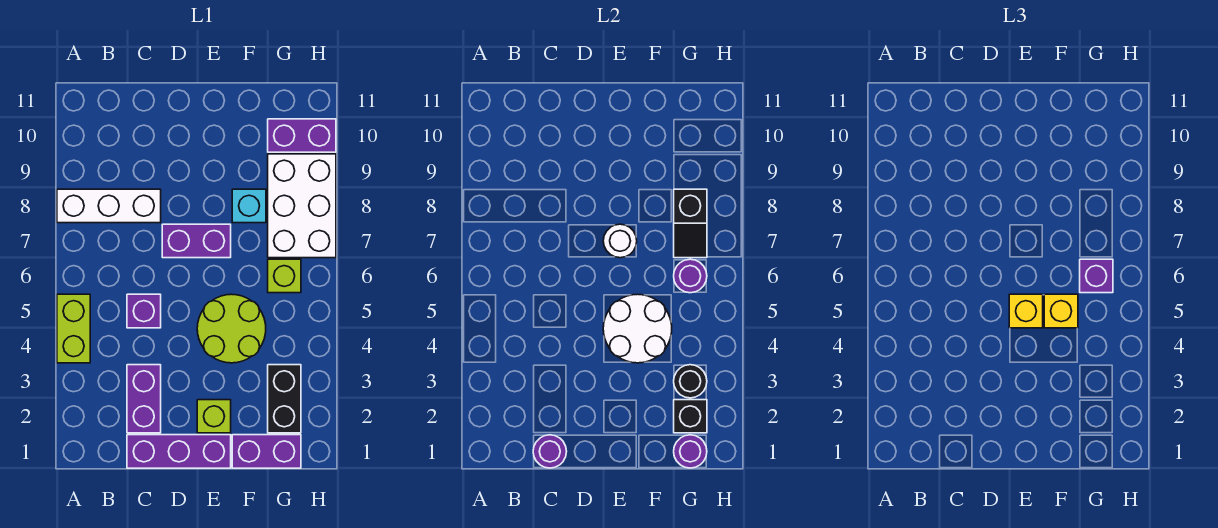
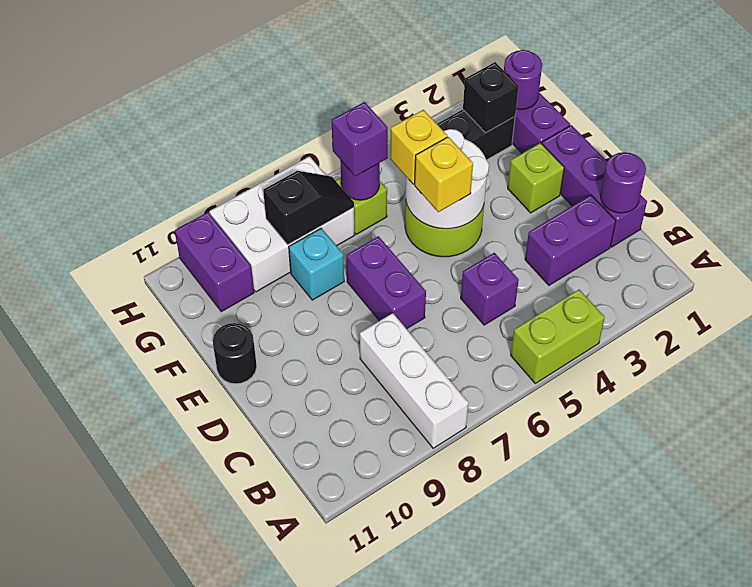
white round brick E7 level 2 -> none
black round brick G3 level 2 -> black round brick E11 level 1

